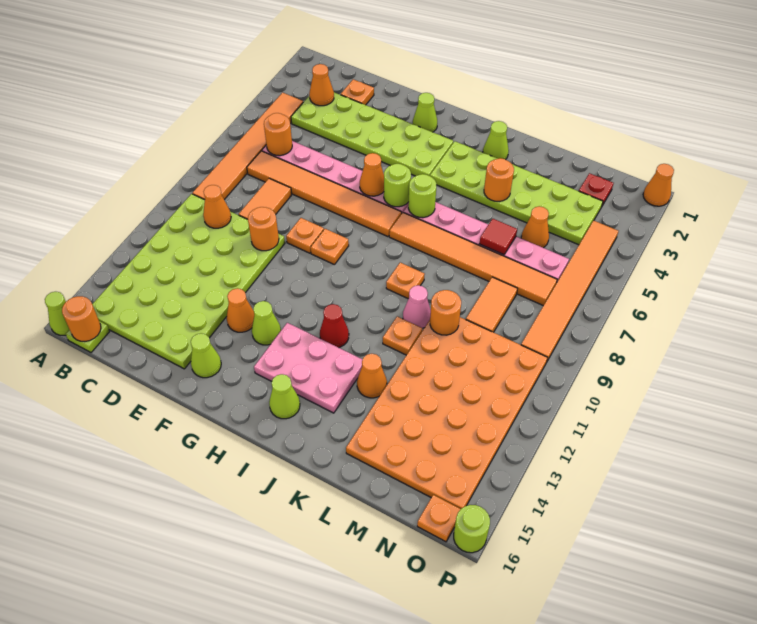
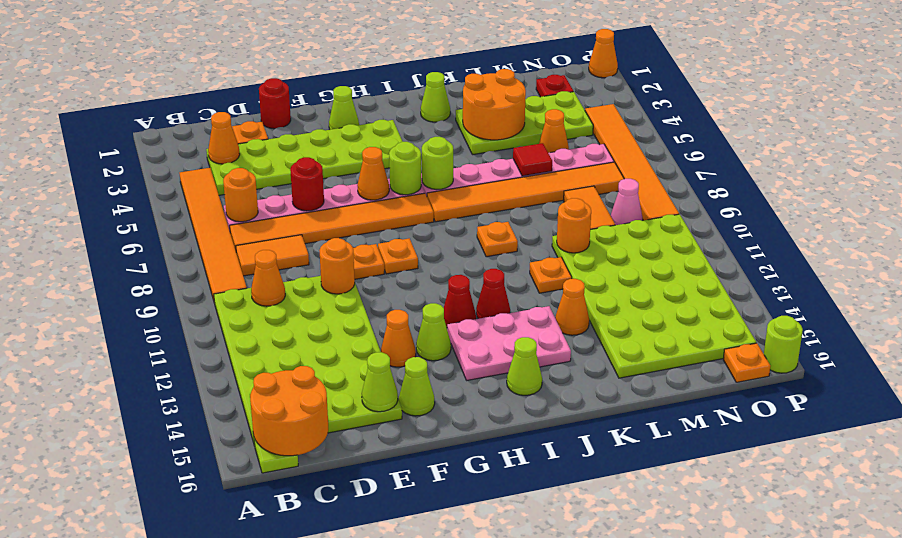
lime cone A16 level 1 -> lime cone E15 level 2
orange round brick B16 level 2 -> orange round brick B15:C16 level 2
orange tile D8:D9 level 1 -> orange tile C8:D8 level 1
none -> red round brick E1 level 1
none -> red round brick E6 level 2
none -> red cone H12 level 1
lime plate I3:N4 level 1 -> lime plate K3:N4 level 1
orange round brick K4 level 2 -> orange round brick K3:L4 level 2
pink cone K10 level 1 -> pink cone N9 level 1
orange plate L10:O15 level 1 -> lime plate L10:O15 level 1

